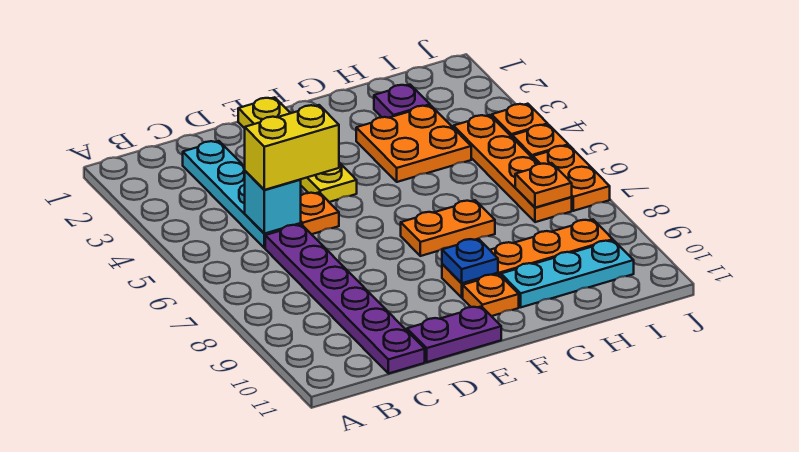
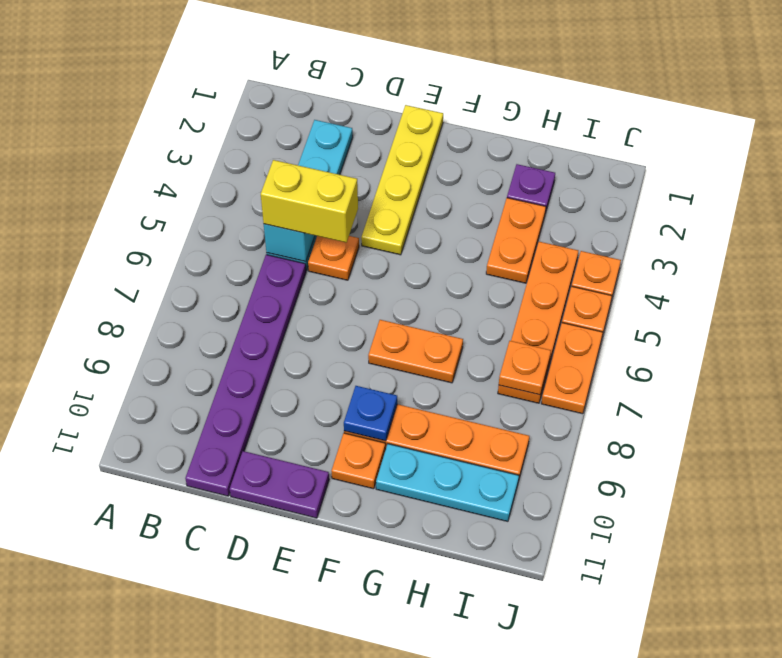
orange plate G3:H4 level 1 -> orange plate H3:H4 level 1

